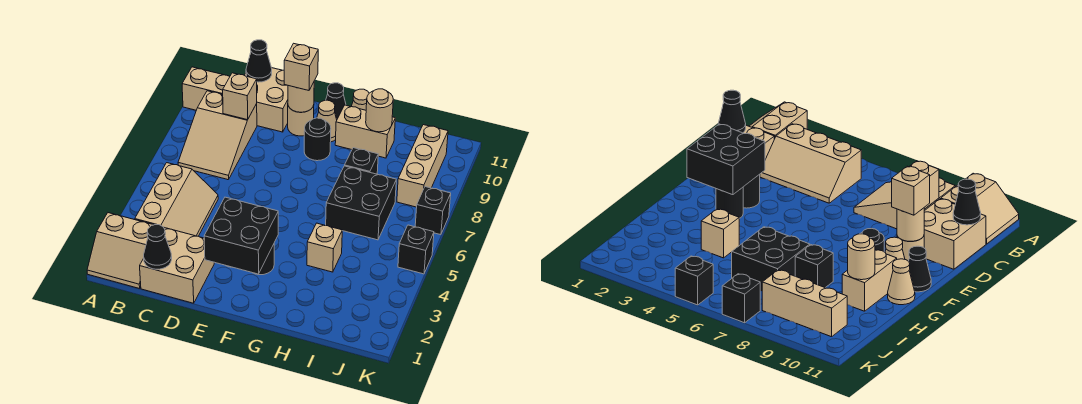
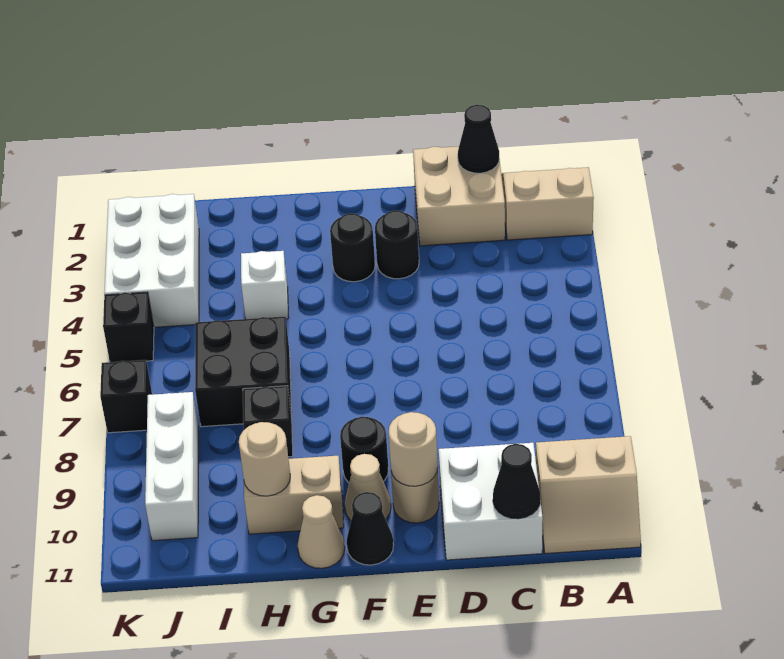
tan slope B3:C5 level 1 top B -> none
tan slope B7:C9 level 1 top 9 -> none
tan brick C9 level 2 -> none
tan brick C10:D11 level 1 -> white brick C10:D11 level 1
black brick E2:F3 level 2 -> none
tan brick E10 level 3 -> none
tan brick H4 level 1 -> white brick H4 level 1
none -> white brick J2:K4 level 1
tan brick J8:J10 level 1 -> white brick J8:J10 level 1

